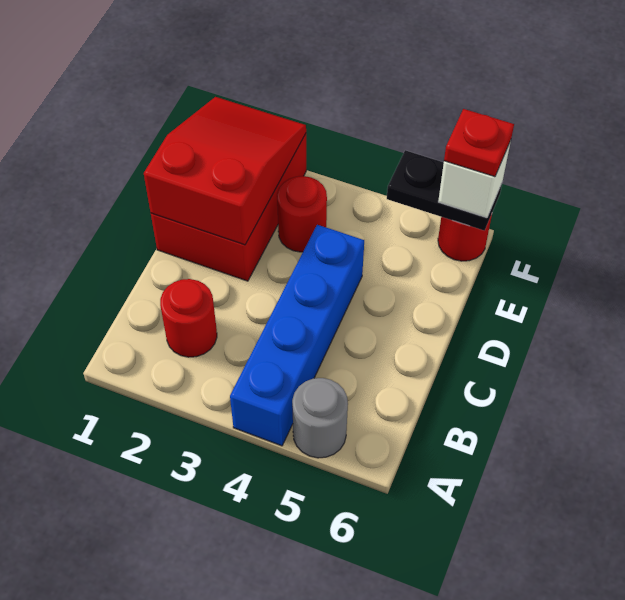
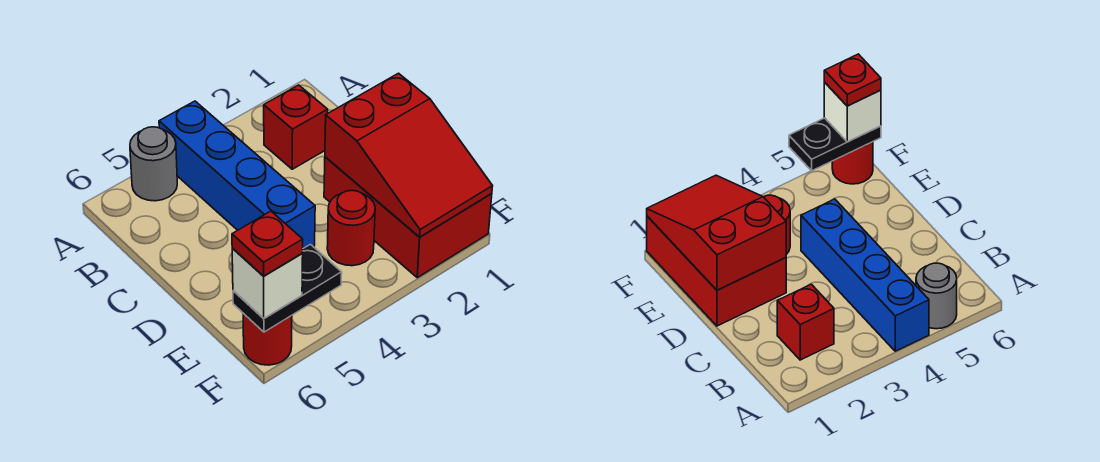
red round brick B2 level 1 -> red brick B2 level 1

